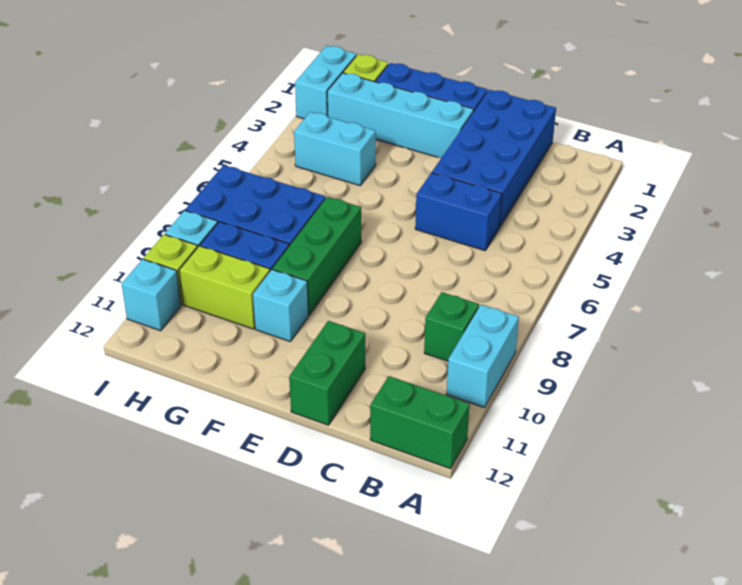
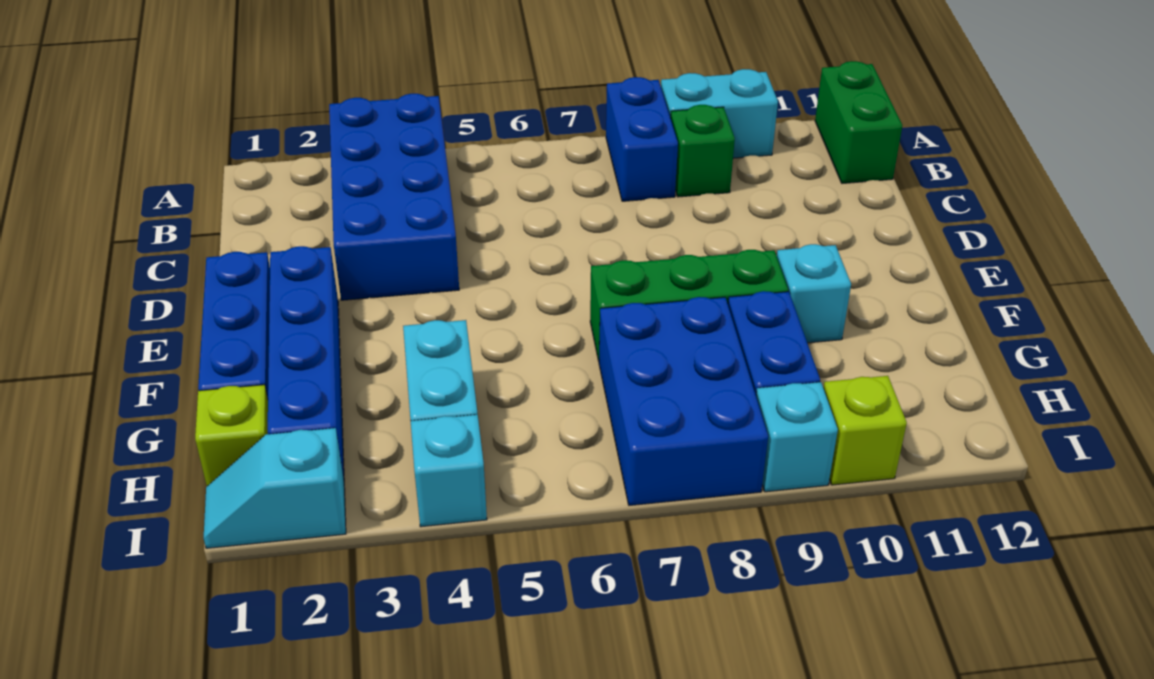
blue brick C1:D4 level 1 -> blue brick A3:D4 level 1
blue brick C5:D5 level 1 -> blue brick A8:B8 level 1
green brick D11:D12 level 1 -> none
cyan brick E2:H2 level 1 -> blue brick E2:H2 level 1
lime brick G10:H10 level 1 -> none
cyan brick I1:I2 level 1 -> cyan slope I1:I2 level 1 top 2
cyan brick I11 level 1 -> cyan brick I4 level 1

